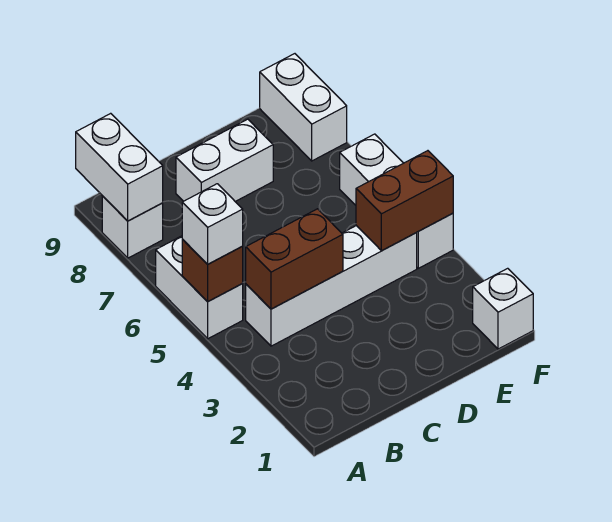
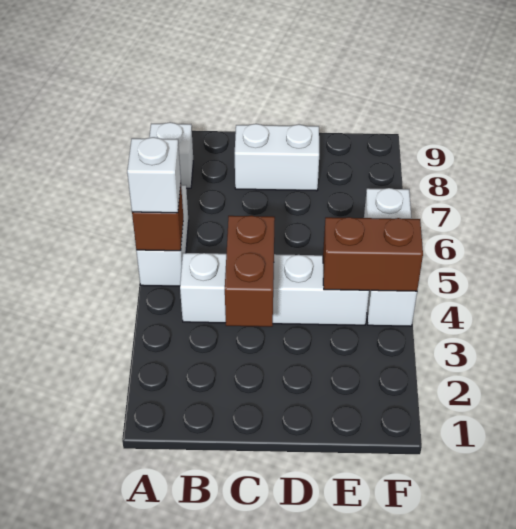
white brick A8:A9 level 2 -> none
brown brick B4:C4 level 2 -> brown brick C3:C4 level 2
white brick F1 level 1 -> none
white brick F8:F9 level 1 -> none

